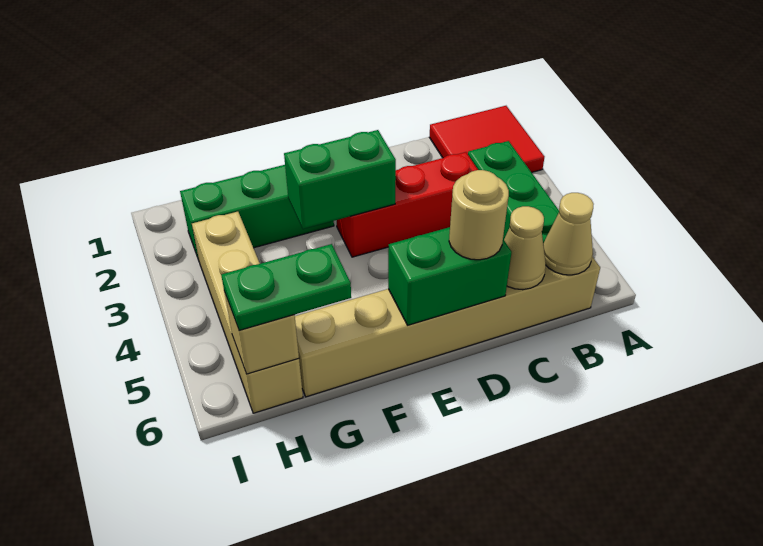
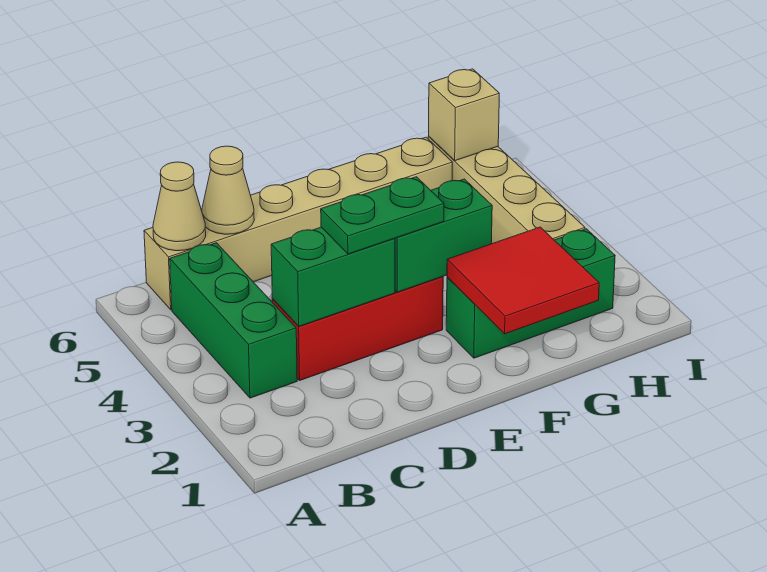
red tile A1:B2 level 1 -> red tile F1:G2 level 2
green brick D6:E6 level 2 -> green brick C3:D3 level 2
tan round brick D6 level 3 -> none
green plate G6:H6 level 3 -> green plate D3:E3 level 3

